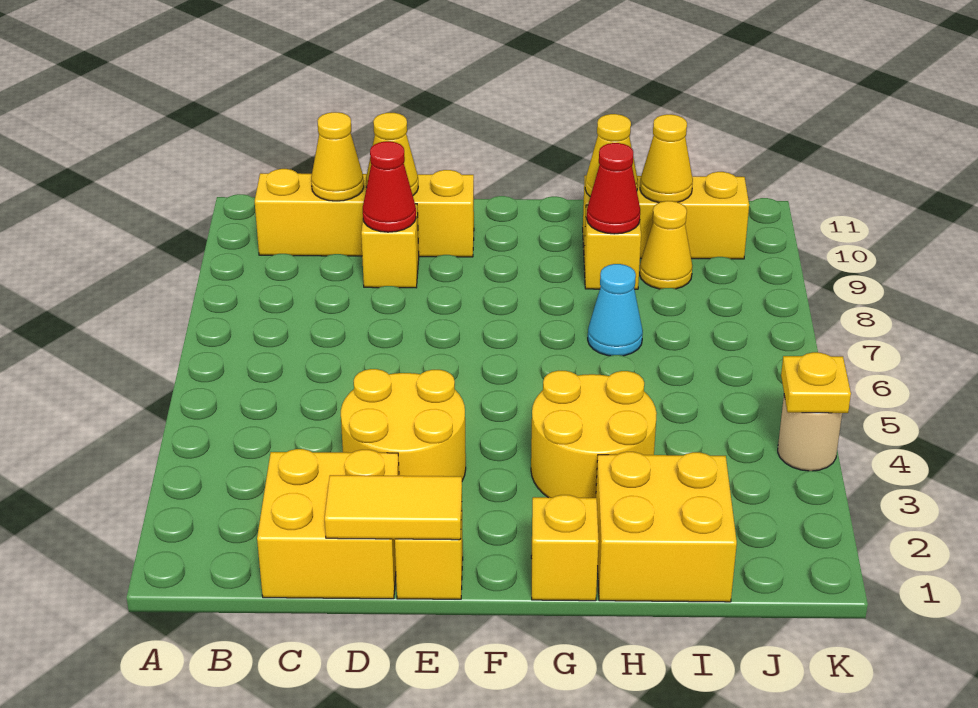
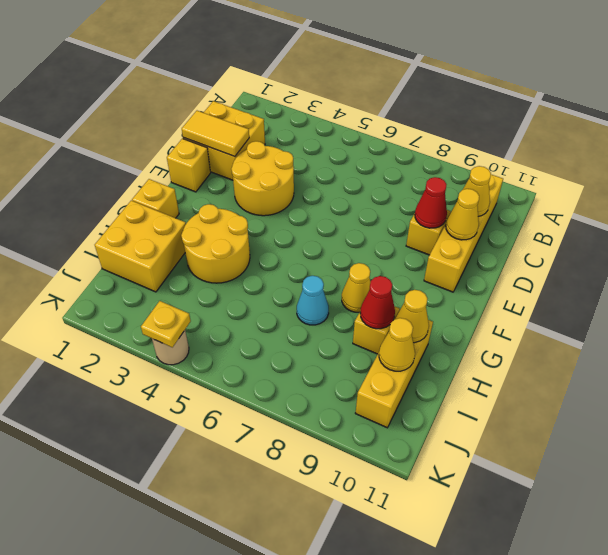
yellow tile D1:E1 level 2 -> yellow tile D1:D2 level 2
yellow cone I9 level 1 -> yellow cone G8 level 1

